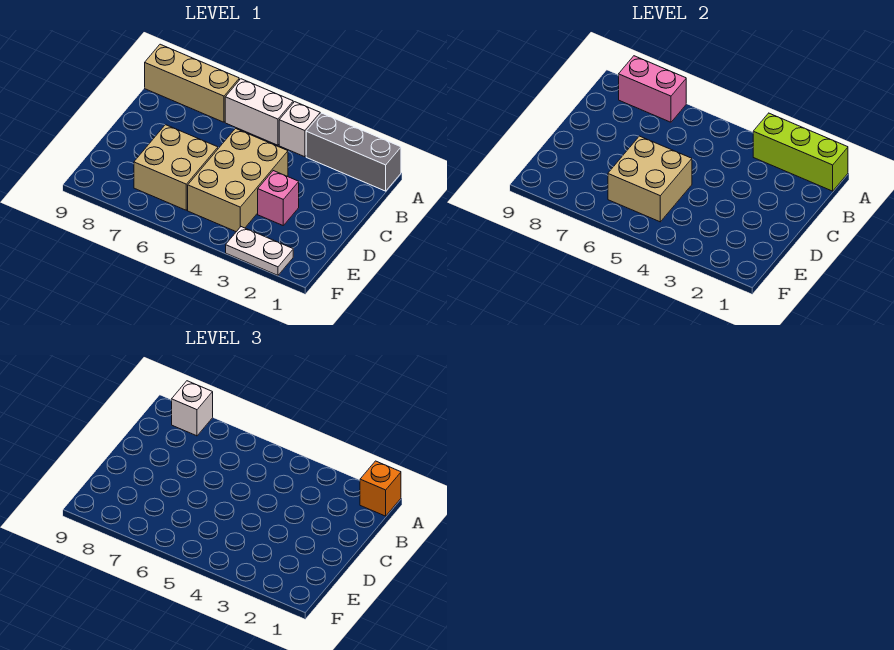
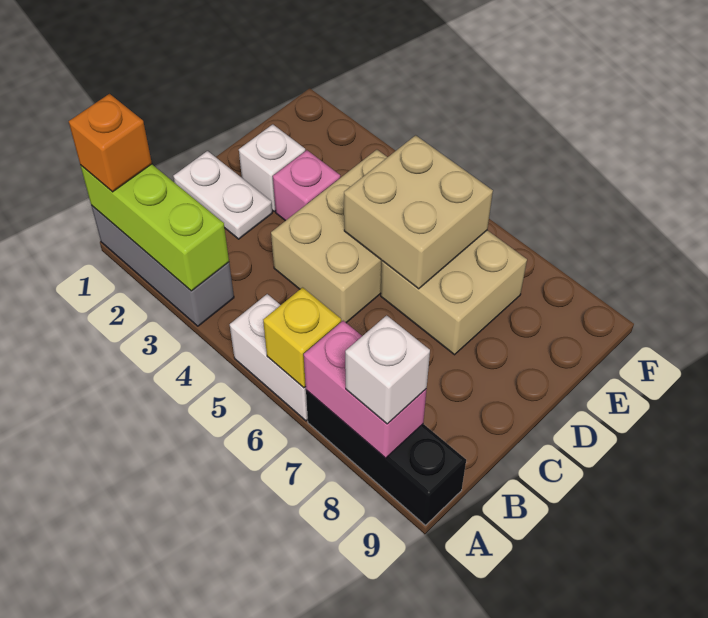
white brick A4 level 1 -> white brick D2 level 1
none -> yellow brick A6 level 2
tan brick A7:A9 level 1 -> black brick A7:A9 level 1
white plate F2:F3 level 1 -> white plate C1:C2 level 1

